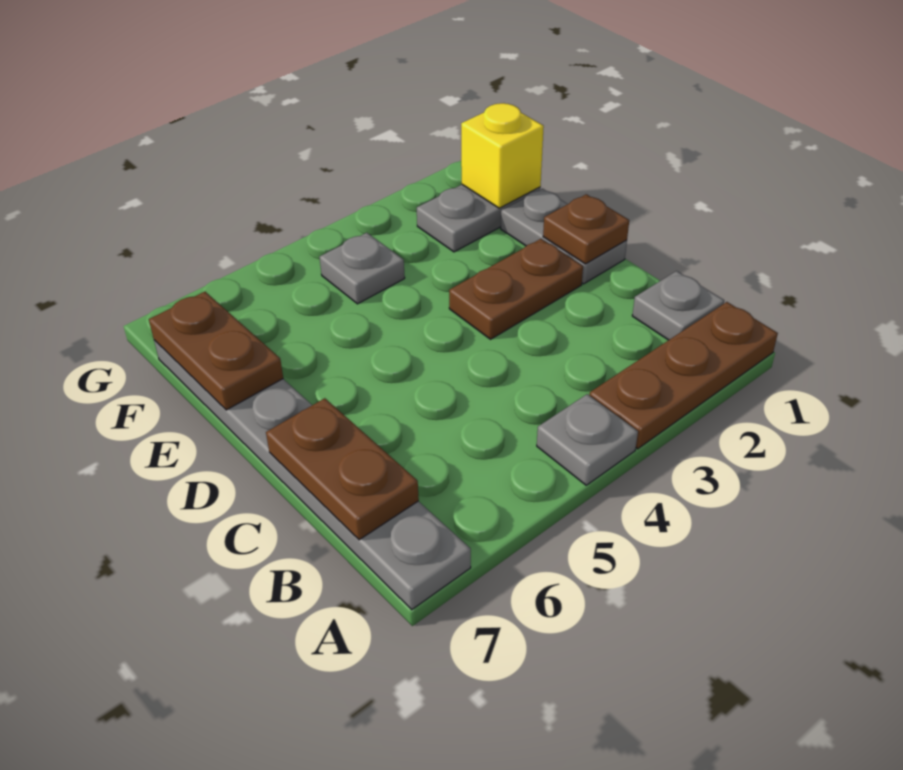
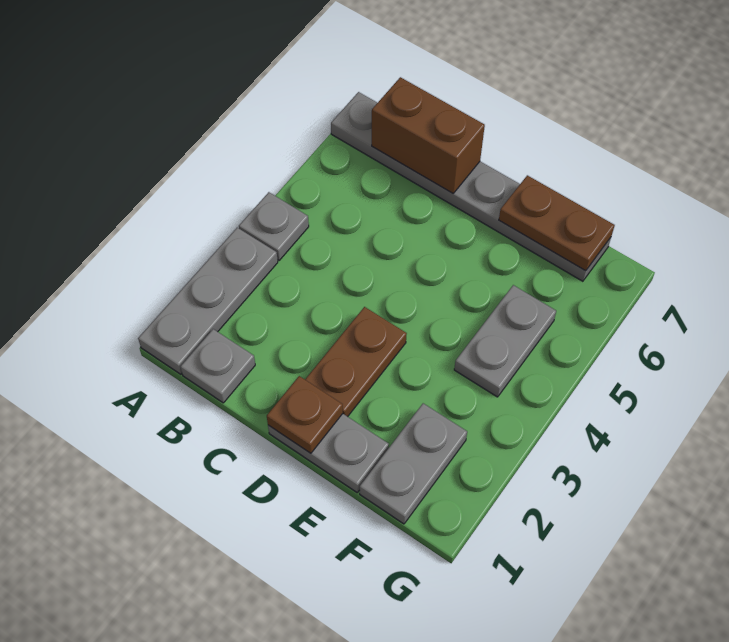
brown plate A1:A3 level 1 -> grey plate A1:A3 level 1
brown plate B7:C7 level 2 -> brown brick B7:C7 level 2
yellow brick F1 level 2 -> none
grey plate F4 level 1 -> grey plate F4:F5 level 1

